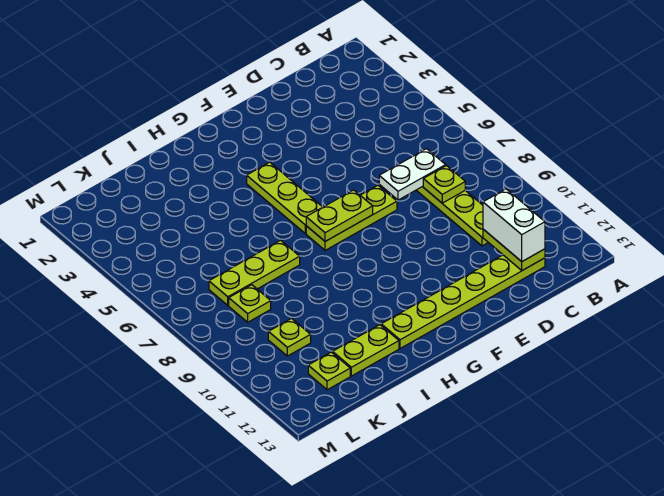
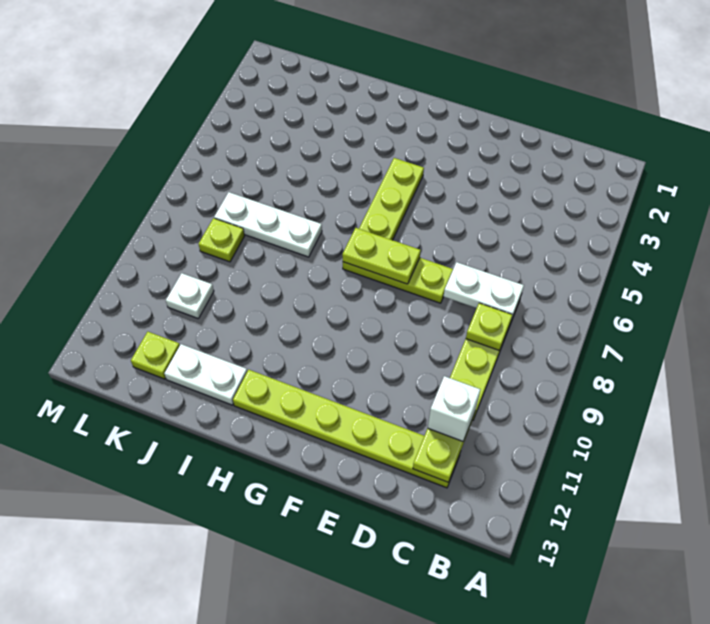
white brick C11:C12 level 3 -> white brick C11 level 3
lime plate I7:K7 level 1 -> white plate I7:K7 level 1
lime plate I12:J12 level 1 -> white plate I12:J12 level 1
lime plate K10 level 1 -> white plate K10 level 1

